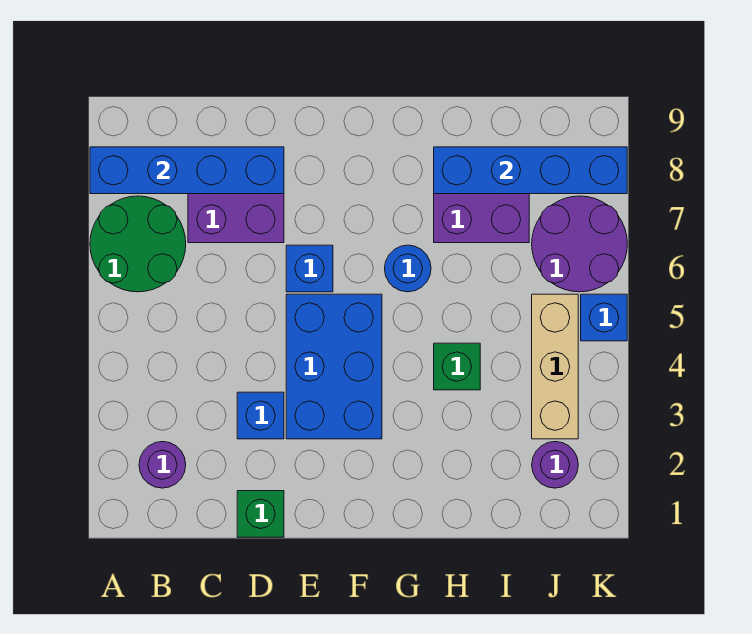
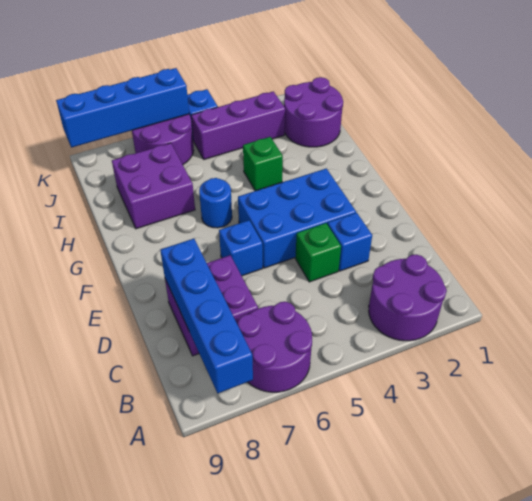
green round brick A6:B7 level 1 -> purple round brick A6:B7 level 1
purple round brick B2 level 1 -> purple round brick A2:B3 level 1
green brick D1 level 1 -> green brick D4 level 1
blue brick H8:K8 level 2 -> blue brick K6:K9 level 2
purple round brick J2 level 1 -> purple round brick I1:J2 level 1
tan brick J3:J5 level 1 -> purple brick J3:J5 level 1

